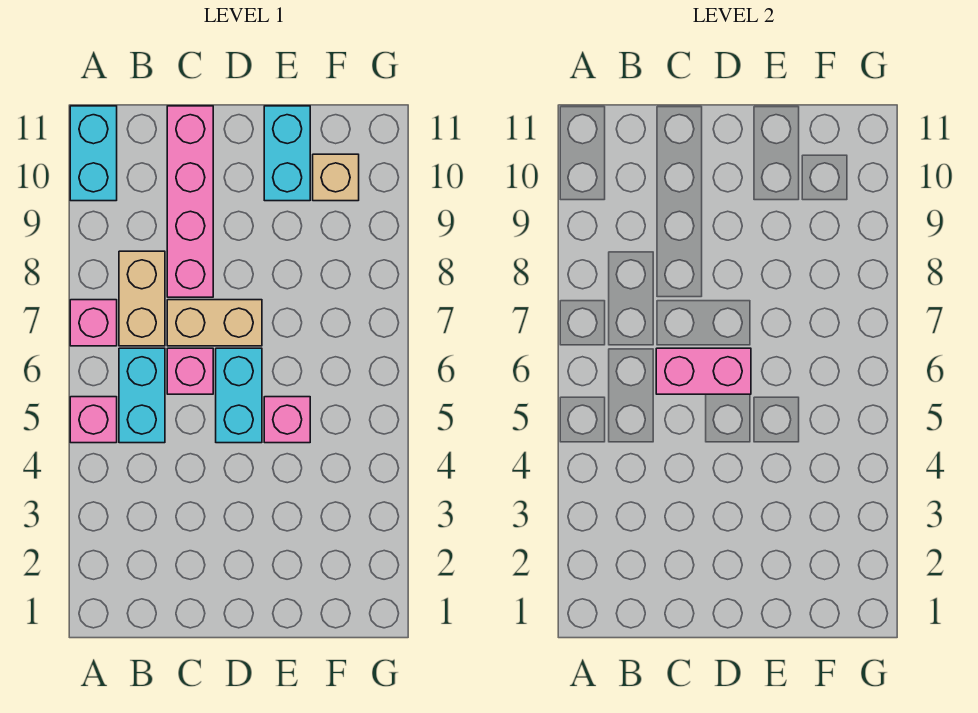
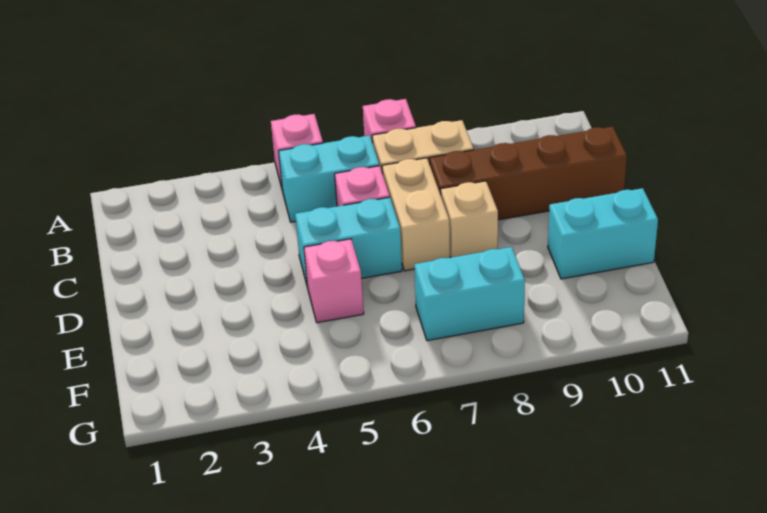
cyan brick A10:A11 level 1 -> cyan brick F7:F8 level 1
pink brick C6:D6 level 2 -> none
pink brick C8:C11 level 1 -> brown brick C8:C11 level 1
tan brick F10 level 1 -> tan brick D8 level 1

